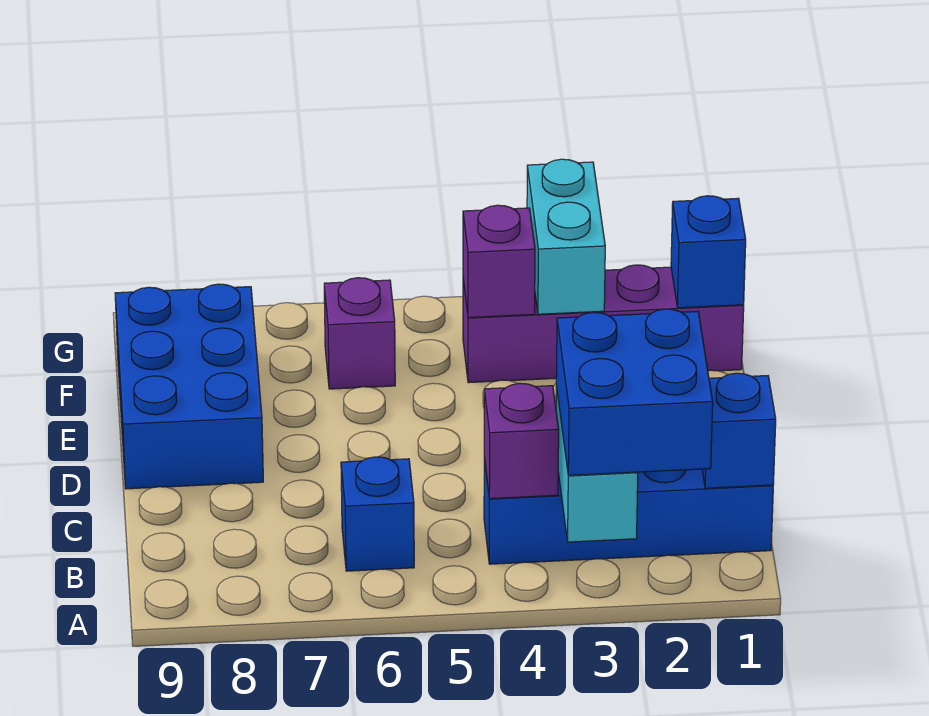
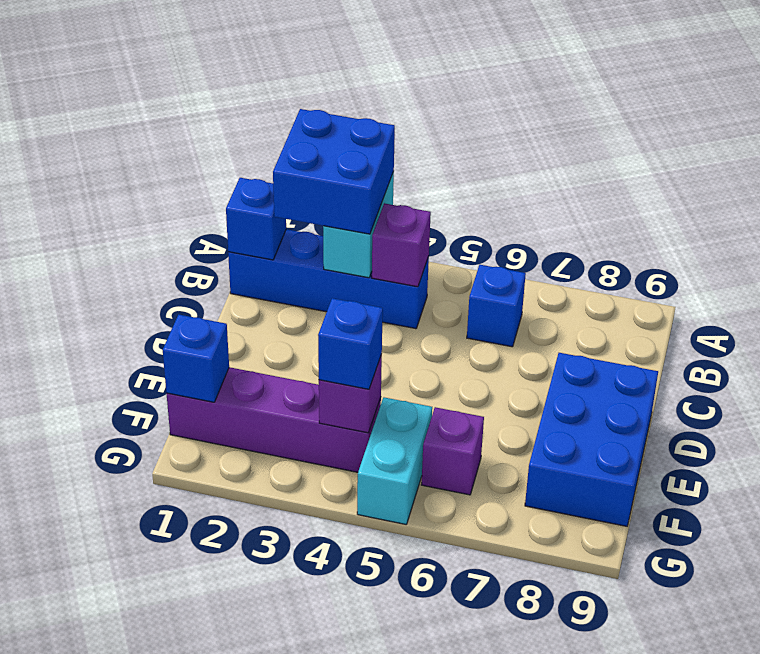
cyan brick F3:G3 level 2 -> cyan brick F5:G5 level 1
none -> blue brick F4 level 3

